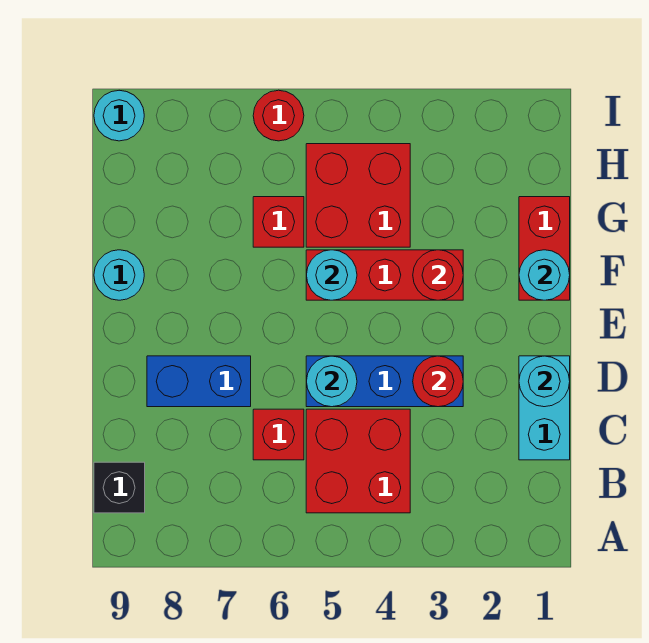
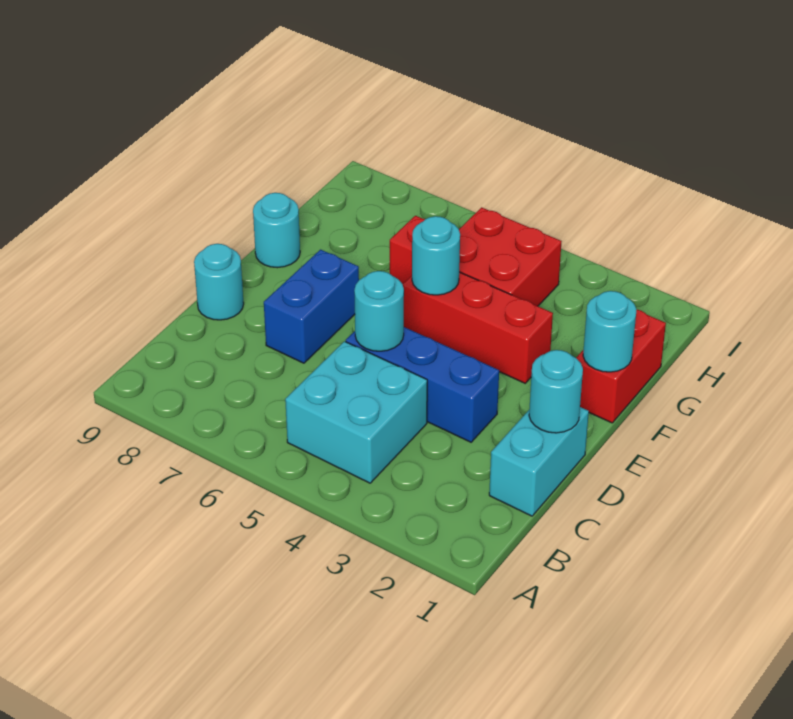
red brick B4:C5 level 1 -> cyan brick B4:C5 level 1
black brick B9 level 1 -> none
red brick C6 level 1 -> none
red round brick D3 level 2 -> none
blue brick D7:D8 level 1 -> blue brick D7:E7 level 1
red round brick F3 level 2 -> none
red round brick I6 level 1 -> none
cyan round brick I9 level 1 -> cyan round brick D9 level 1

